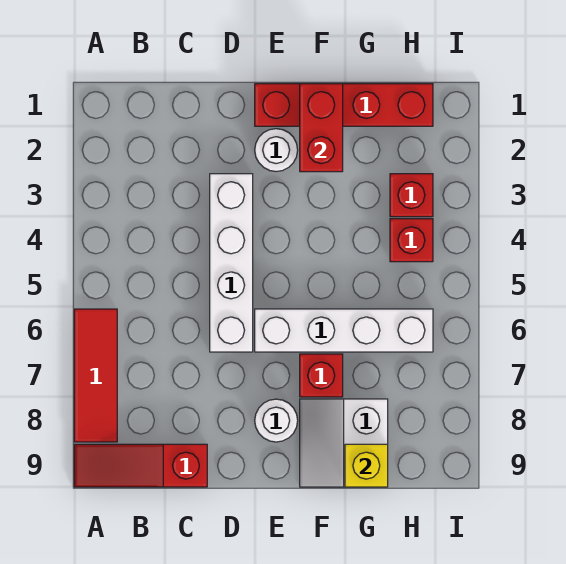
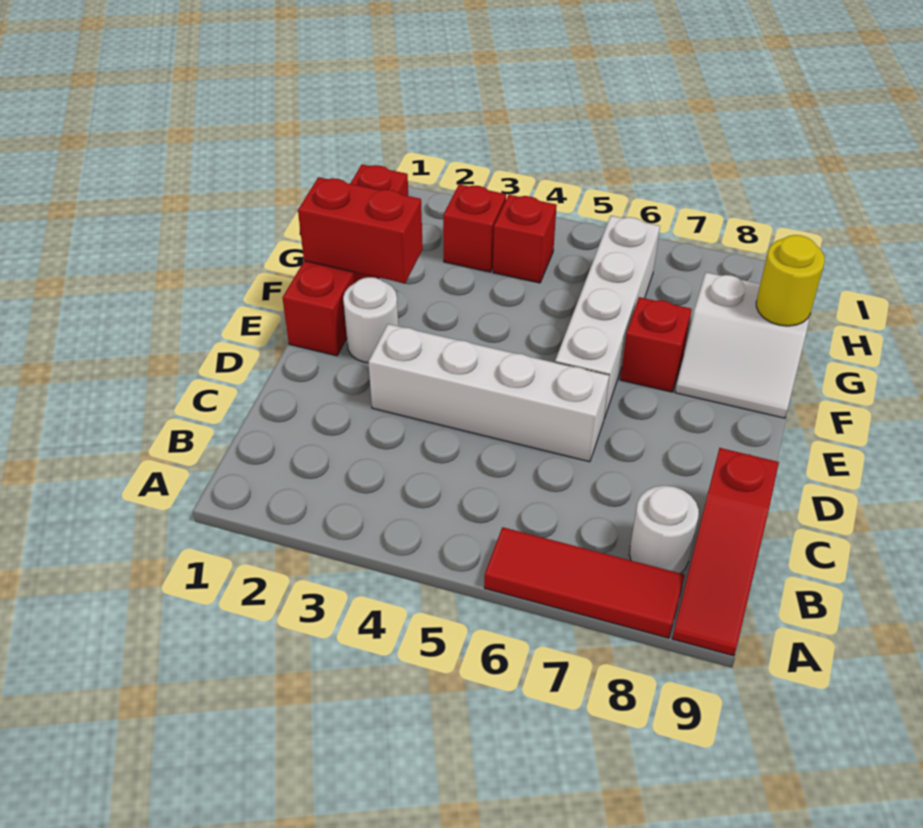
white round brick E8 level 1 -> white round brick B8 level 1
yellow brick G9 level 2 -> yellow round brick G9 level 2

